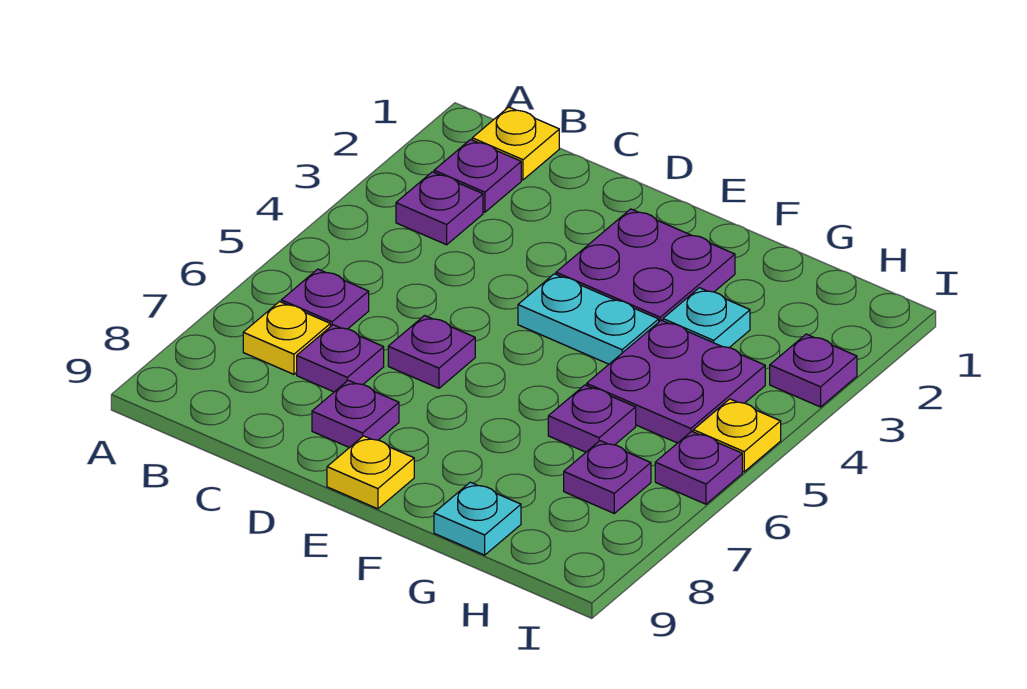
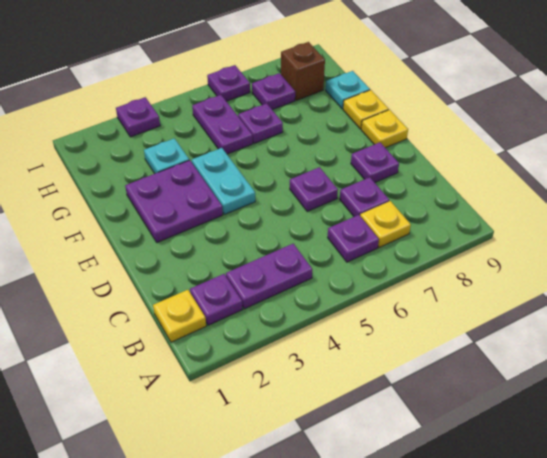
purple plate B3 level 1 -> purple plate B3:B4 level 1
purple plate G4:H5 level 1 -> purple plate G5:H5 level 1
none -> brown brick H8 level 1
yellow plate I5 level 1 -> yellow plate F9 level 1

